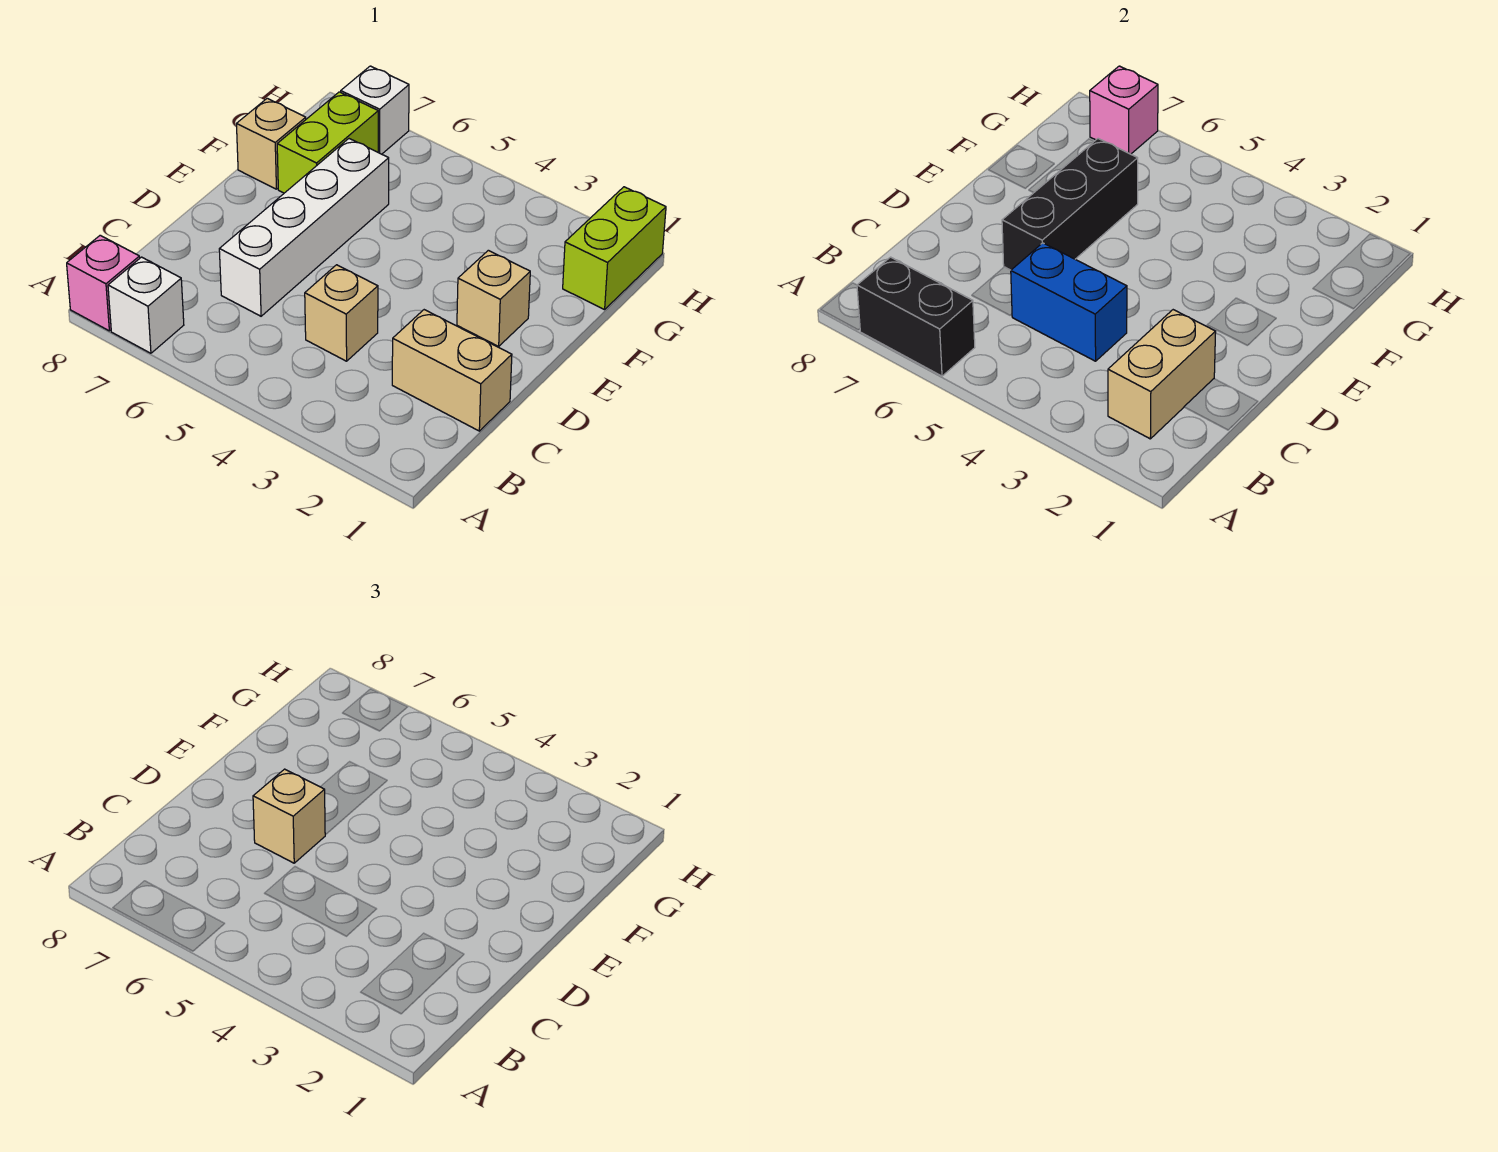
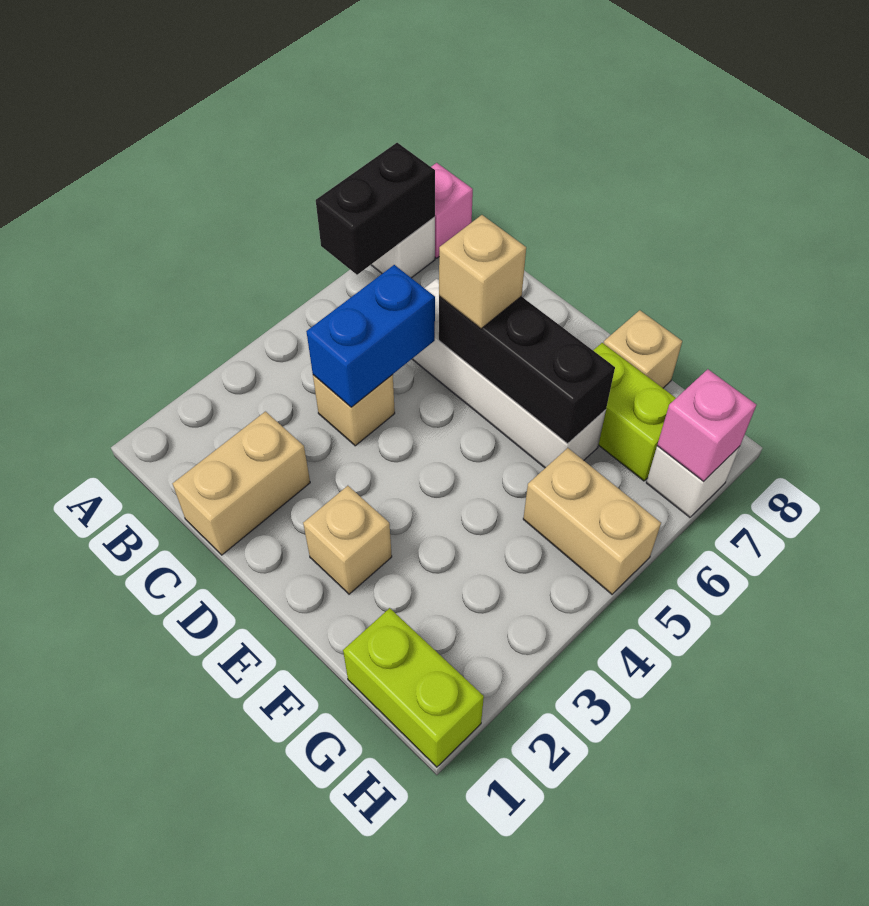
tan brick B2:C2 level 2 -> tan brick G5:H5 level 1

